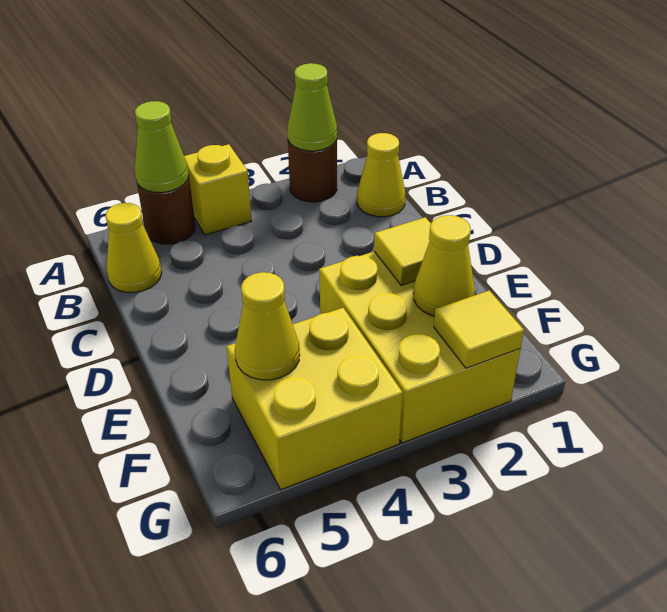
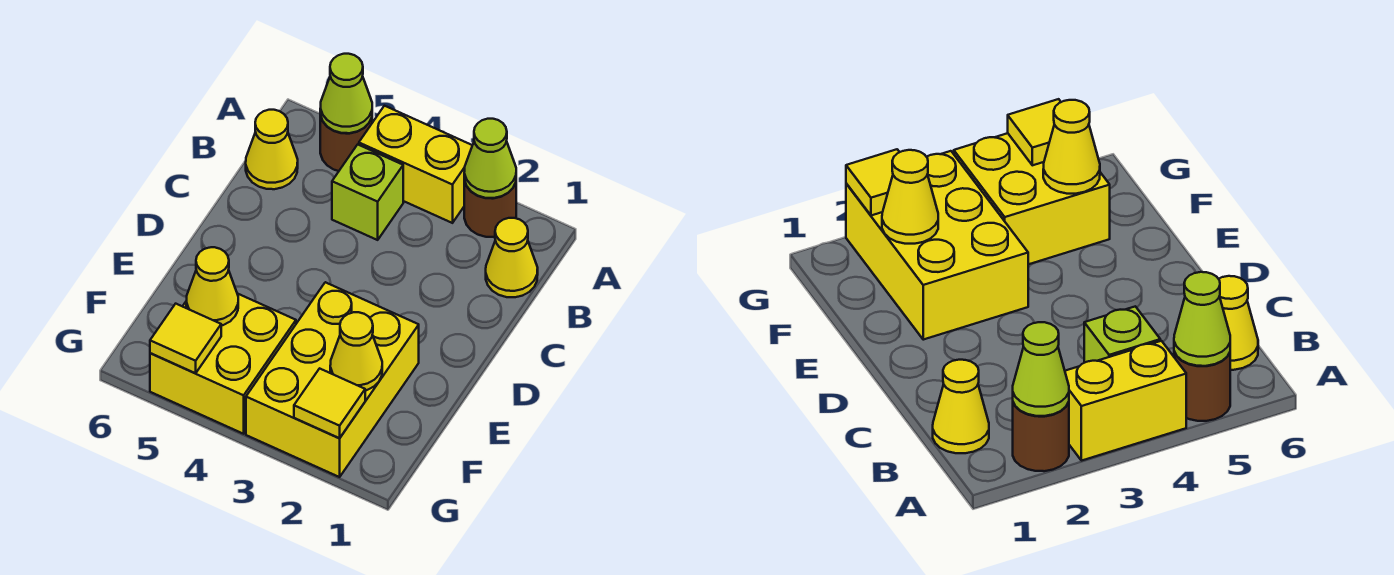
yellow brick A4 level 1 -> yellow brick A3:A4 level 1
none -> lime brick B4 level 1
yellow tile E2 level 2 -> yellow tile G5 level 2

